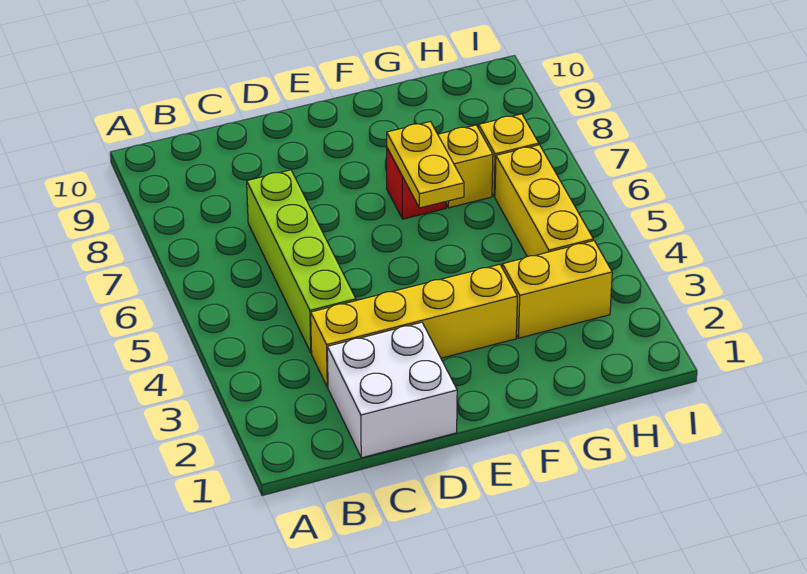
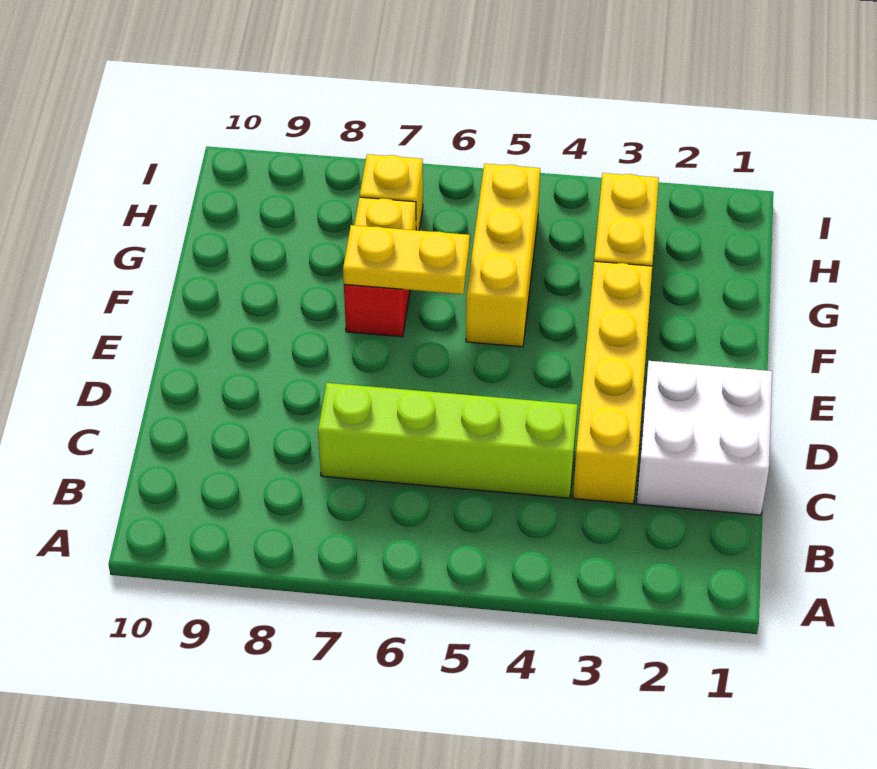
yellow brick H4:H6 level 1 -> yellow brick F5:H5 level 1

